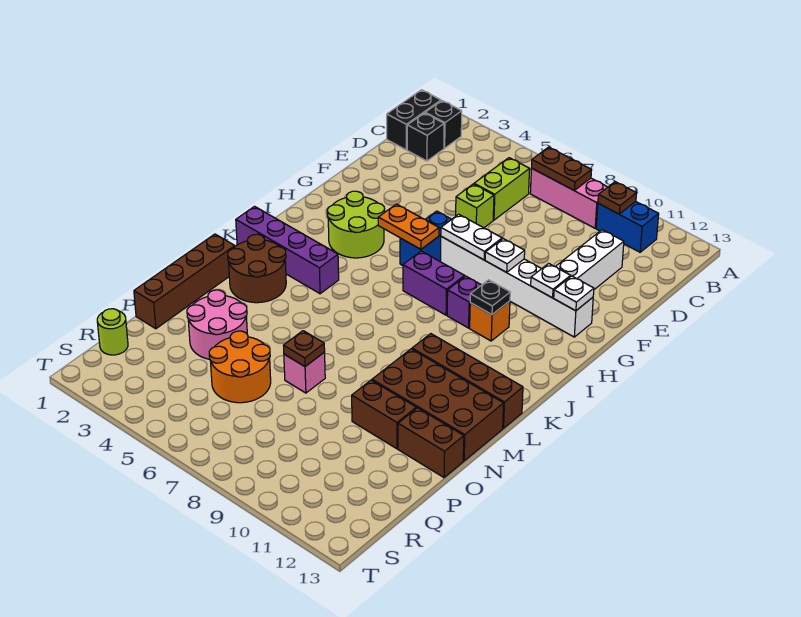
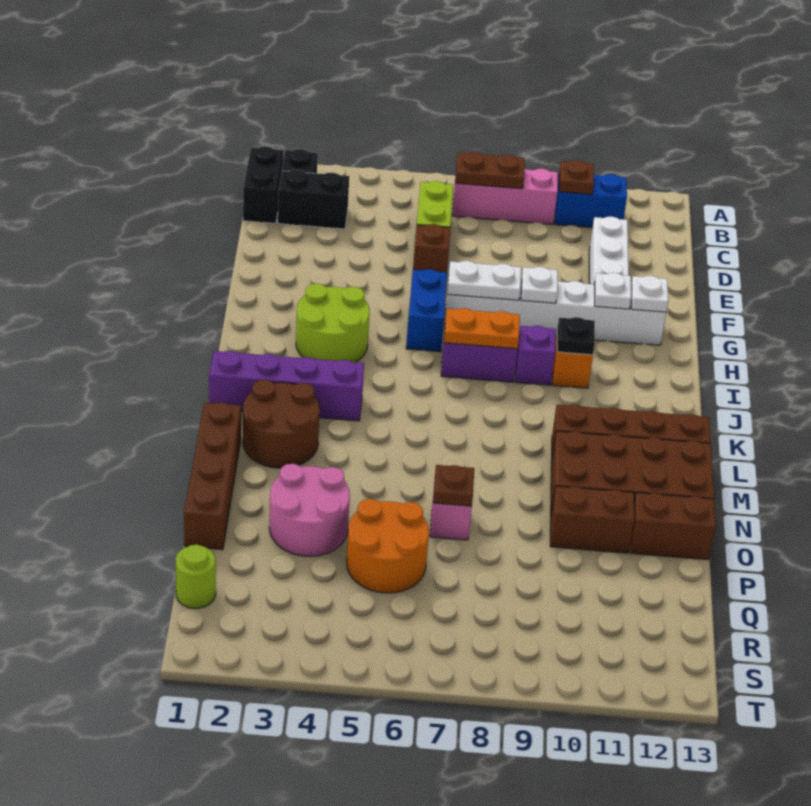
black brick C2 level 1 -> black brick C2:C3 level 1
lime brick E6 level 1 -> brown brick E6 level 1
orange plate H5:H6 level 2 -> orange plate I7:I8 level 2

